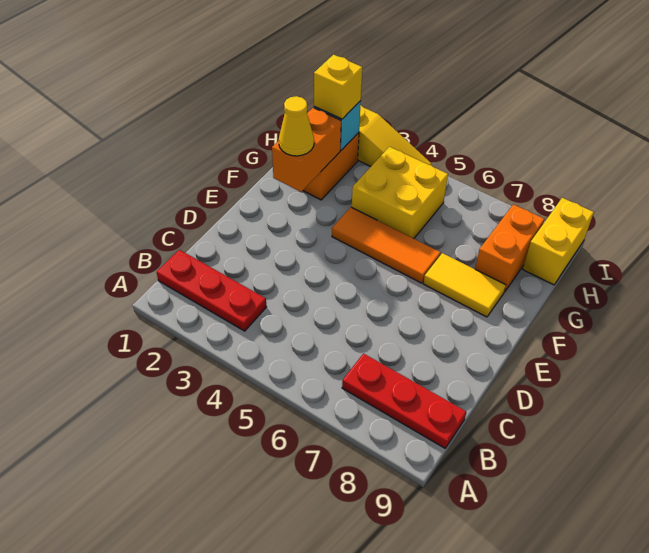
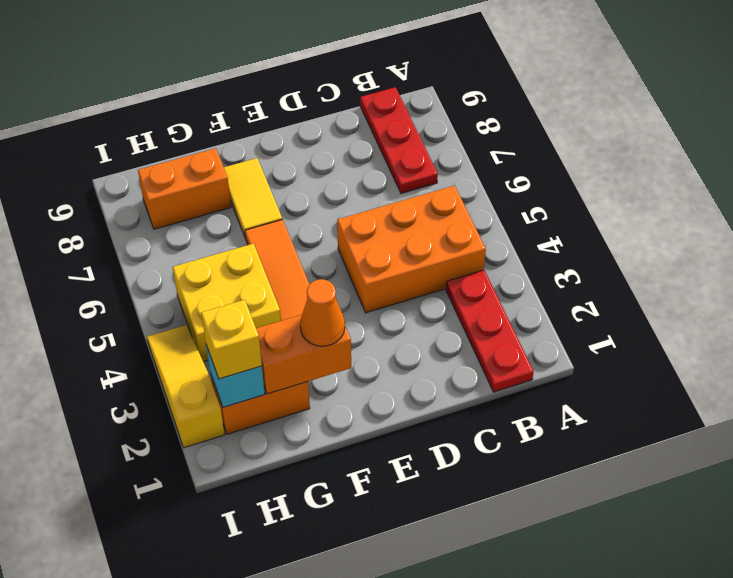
none -> orange brick B4:D5 level 1
yellow cone F2 level 3 -> orange cone F2 level 3
yellow brick H9:I9 level 1 -> none

